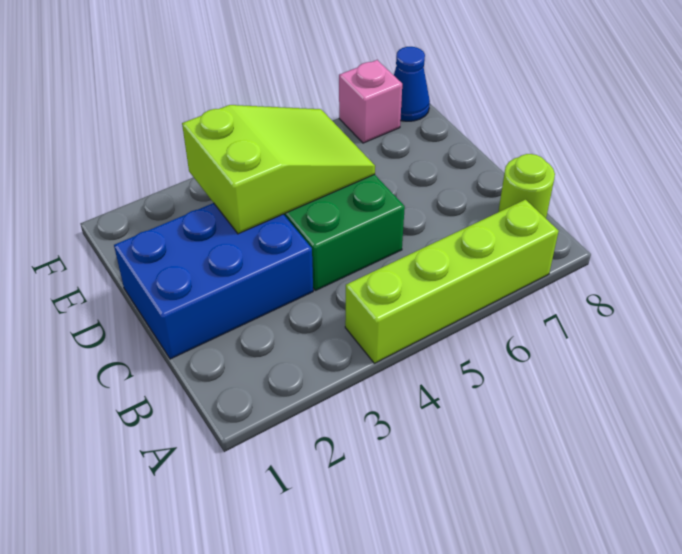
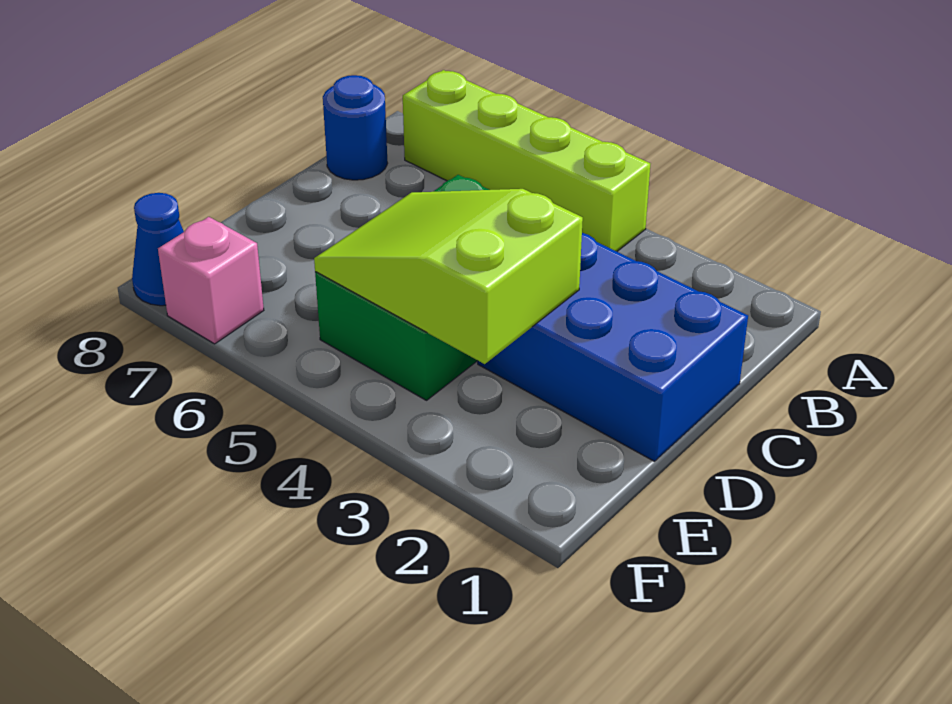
lime round brick B8 level 1 -> blue round brick B8 level 1

